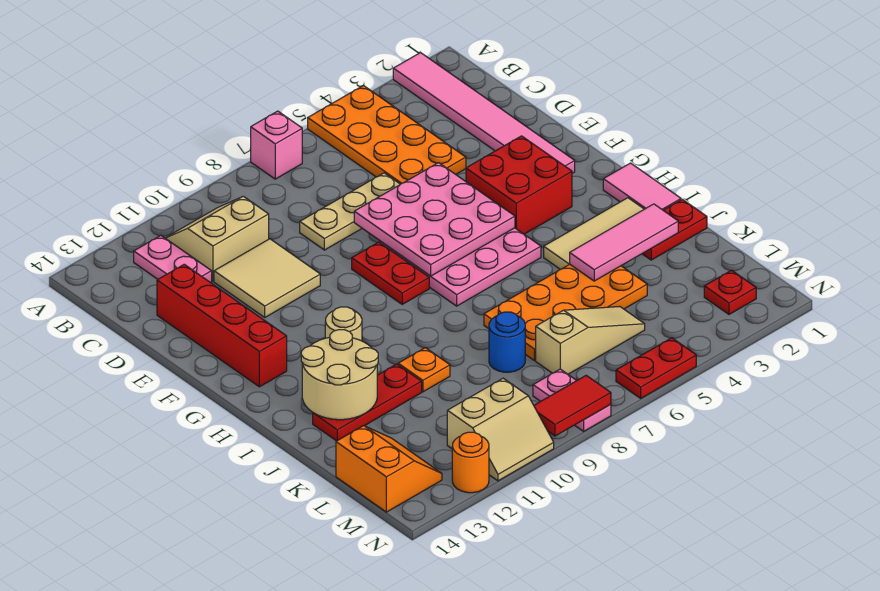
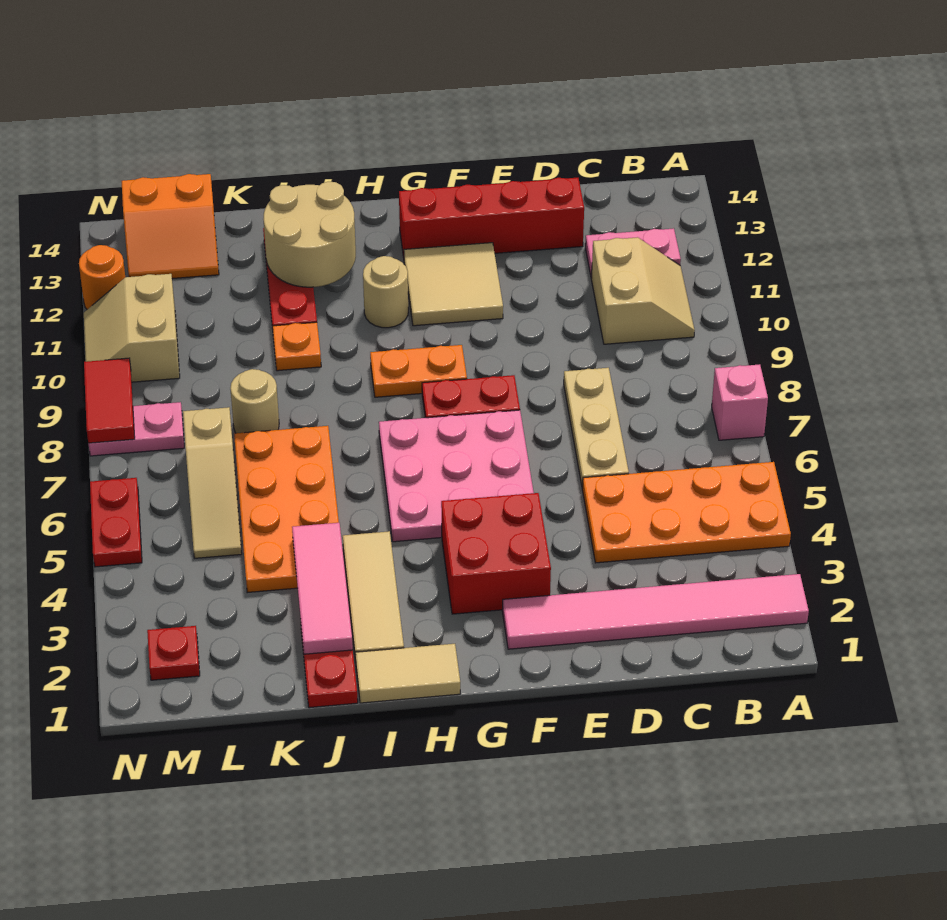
tan tile D10:E11 level 1 -> tan tile F11:G12 level 1
pink plate E5:G7 level 2 -> none
none -> orange plate G9:H9 level 1
pink tile H1:I1 level 1 -> tan tile H1:I1 level 1
blue round brick K8 level 1 -> tan round brick K8 level 1

